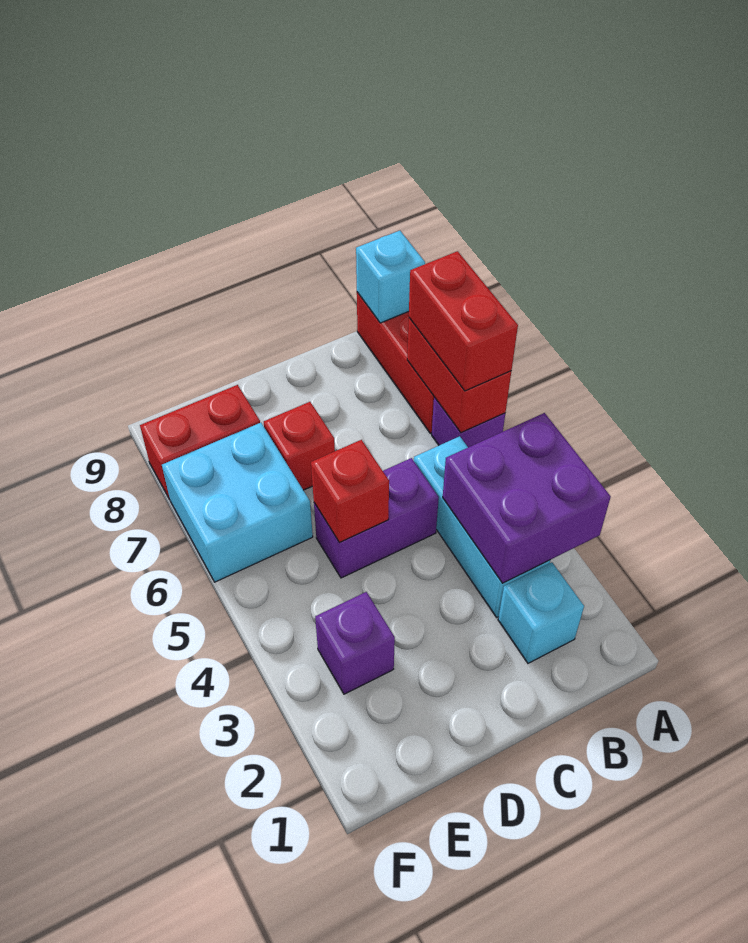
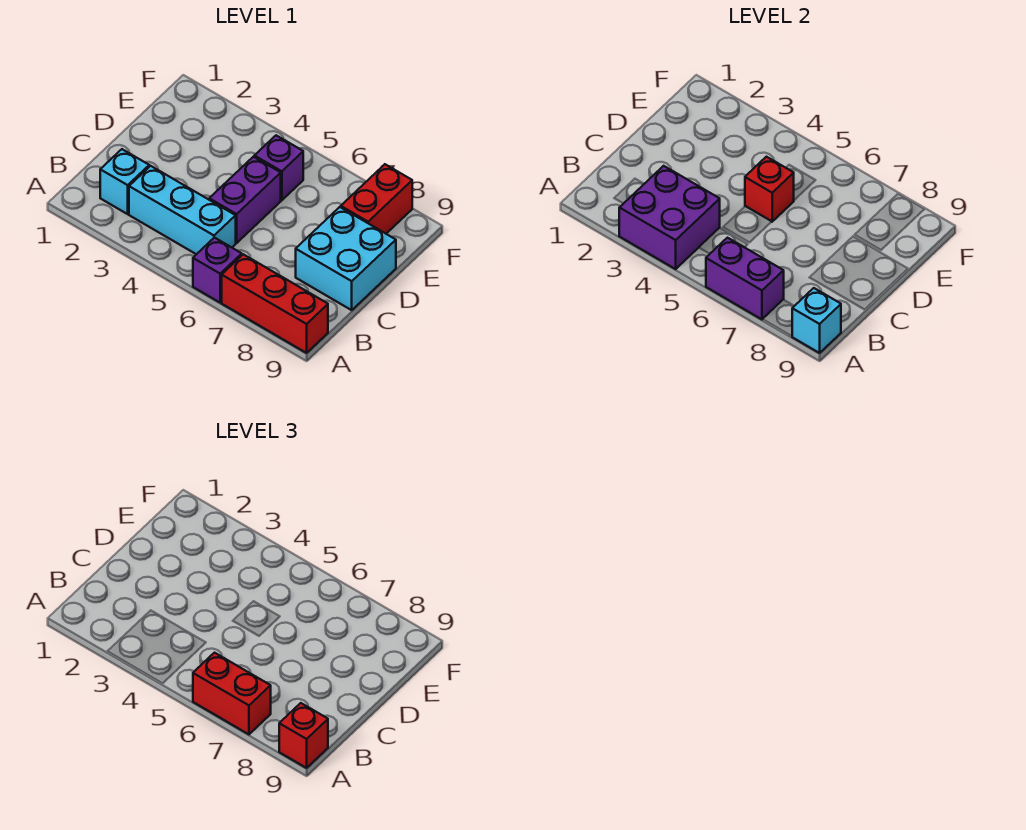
red brick A6:A7 level 2 -> purple brick A6:A7 level 2
red brick D7 level 1 -> red brick A9 level 3
purple brick E3 level 1 -> purple brick E5 level 1
cyan brick E6:F7 level 1 -> cyan brick C8:D9 level 1

